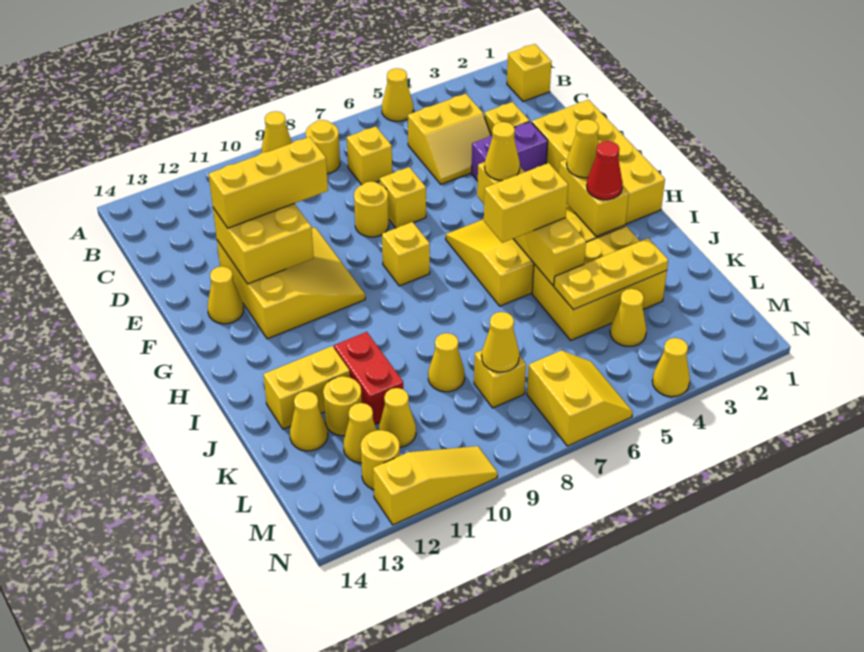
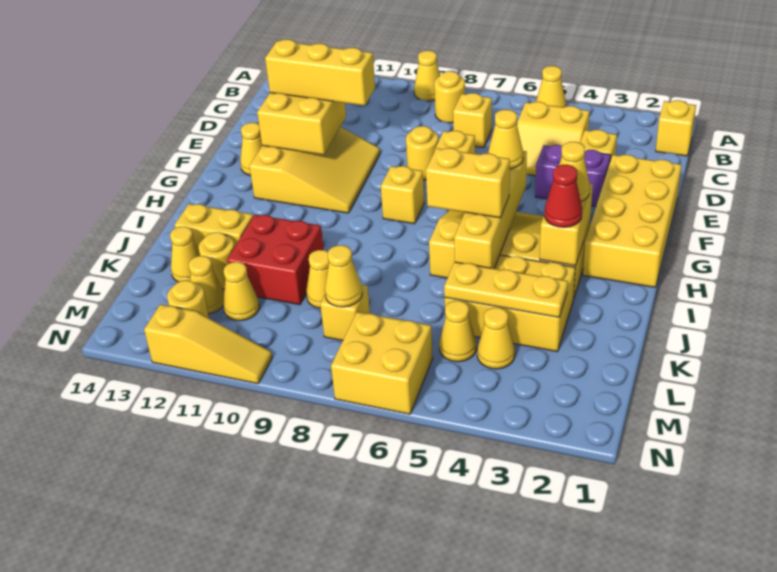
red brick J11:K11 level 1 -> red brick J10:K11 level 1
yellow slope M6:N7 level 1 top 7 -> yellow brick M6:N7 level 1
yellow cone N4 level 1 -> yellow cone L5 level 1

